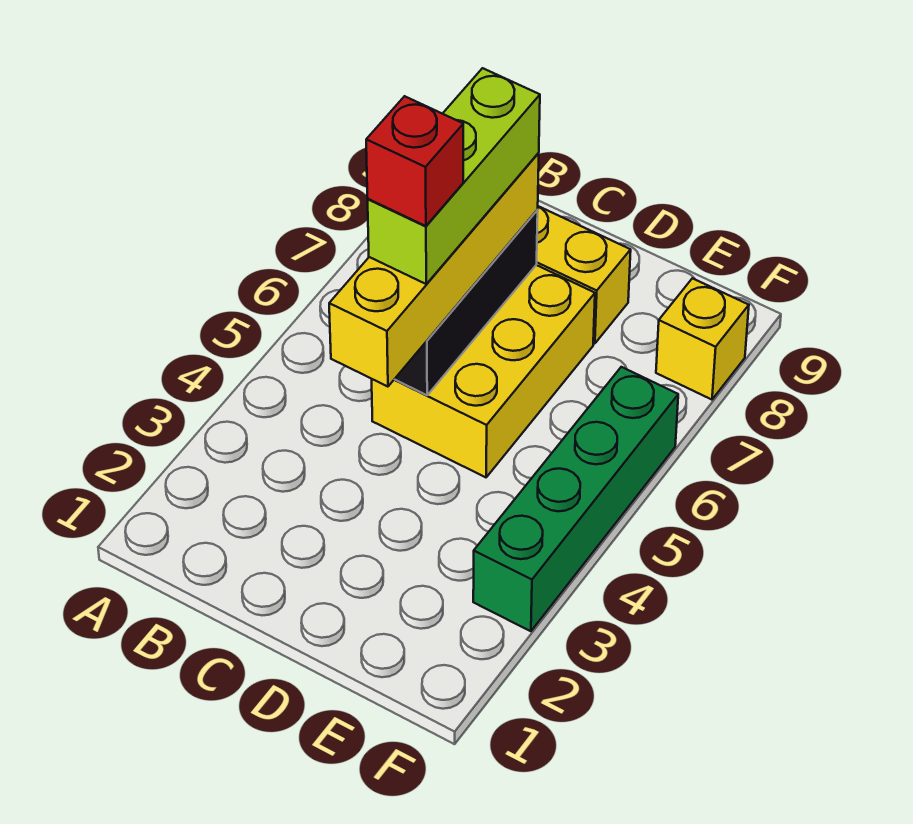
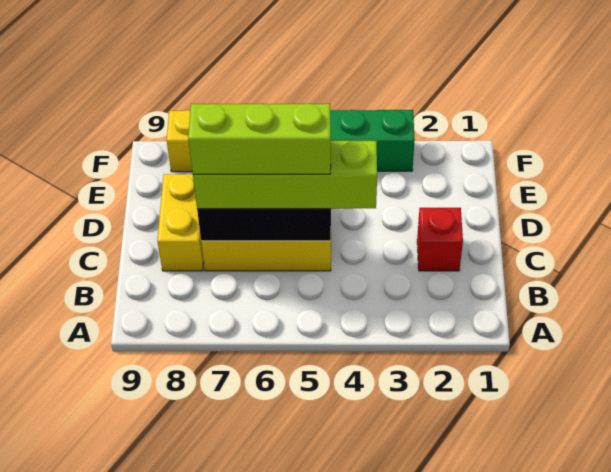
yellow brick C4:C7 level 3 -> lime brick C4:C7 level 3
red brick C5 level 5 -> red brick C2 level 1

